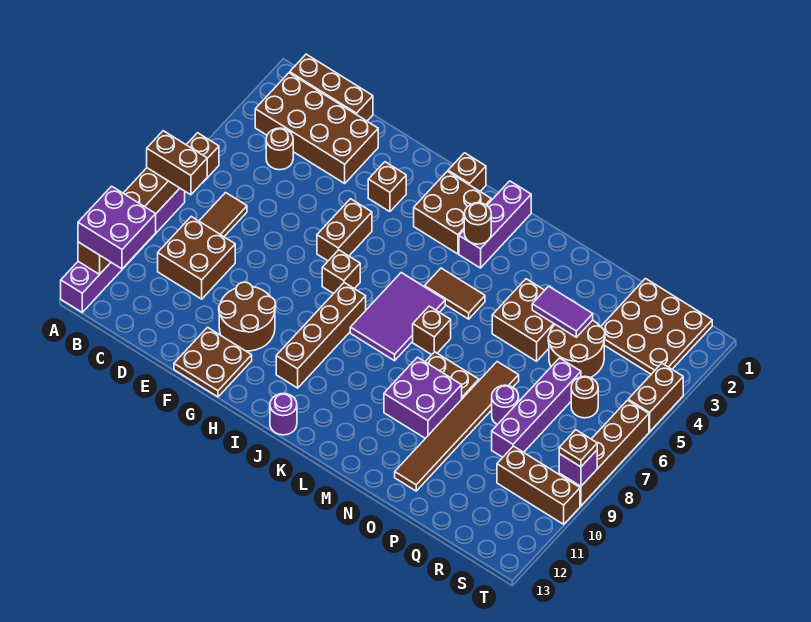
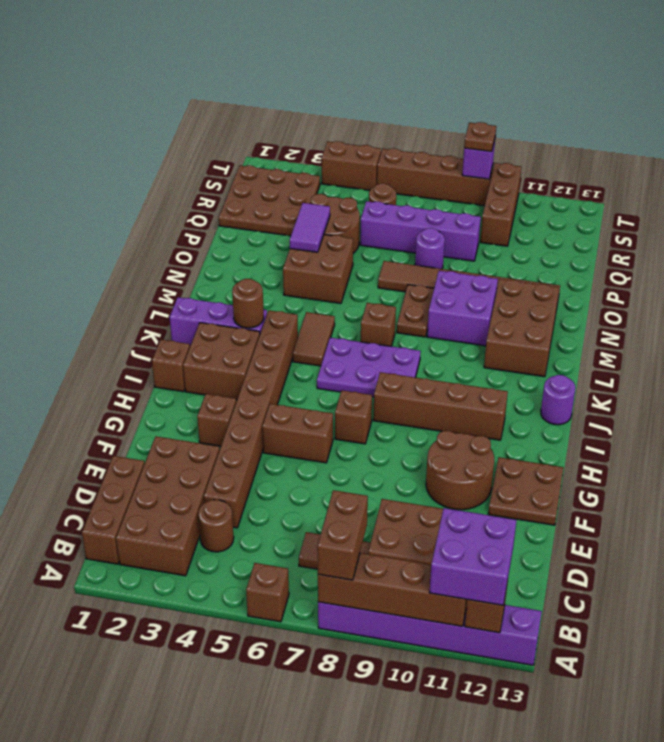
none -> brown brick D4:K4 level 1
purple tile J6:K8 level 1 -> purple plate J6:K8 level 1
none -> brown brick L11:N12 level 1

